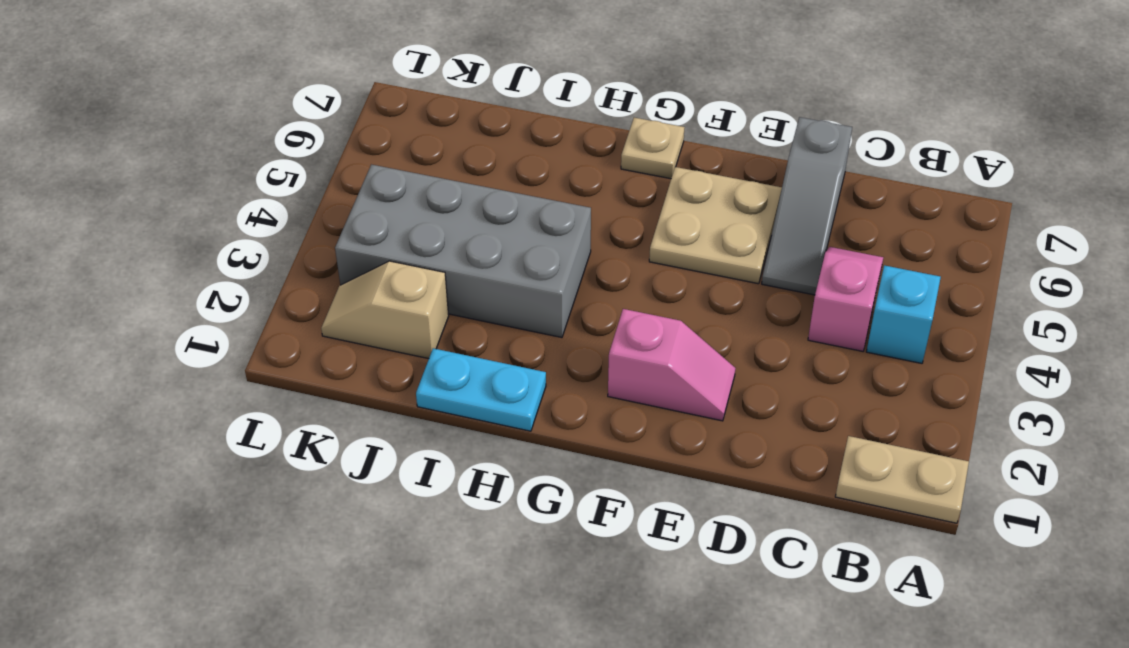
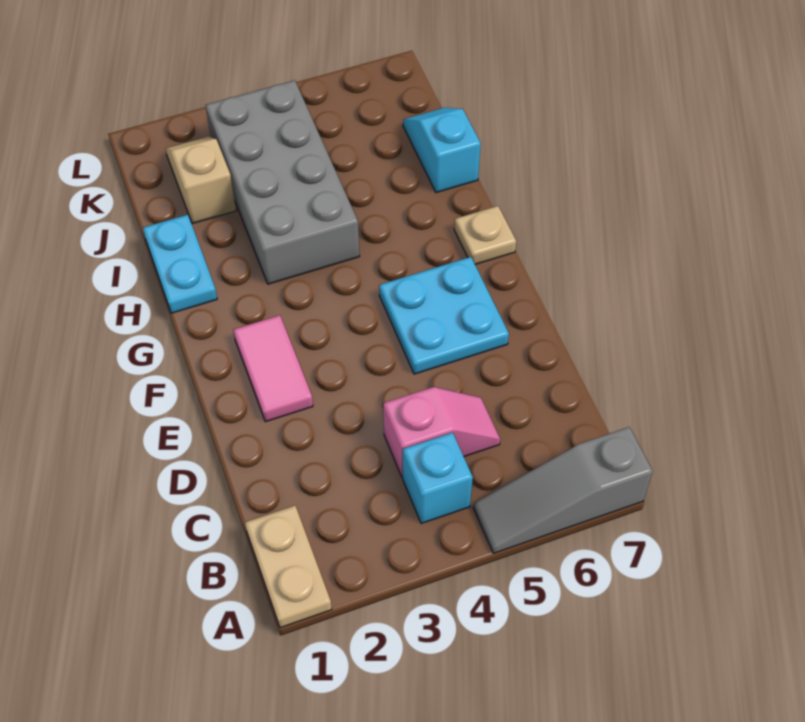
grey slope D5:D7 level 1 top 7 -> grey slope A5:A7 level 1 top 7
pink slope E2:F2 level 1 top F -> pink tile E2:F2 level 1
tan plate E5:F6 level 1 -> cyan plate E5:F6 level 1
none -> cyan slope I7:J7 level 1 top I

